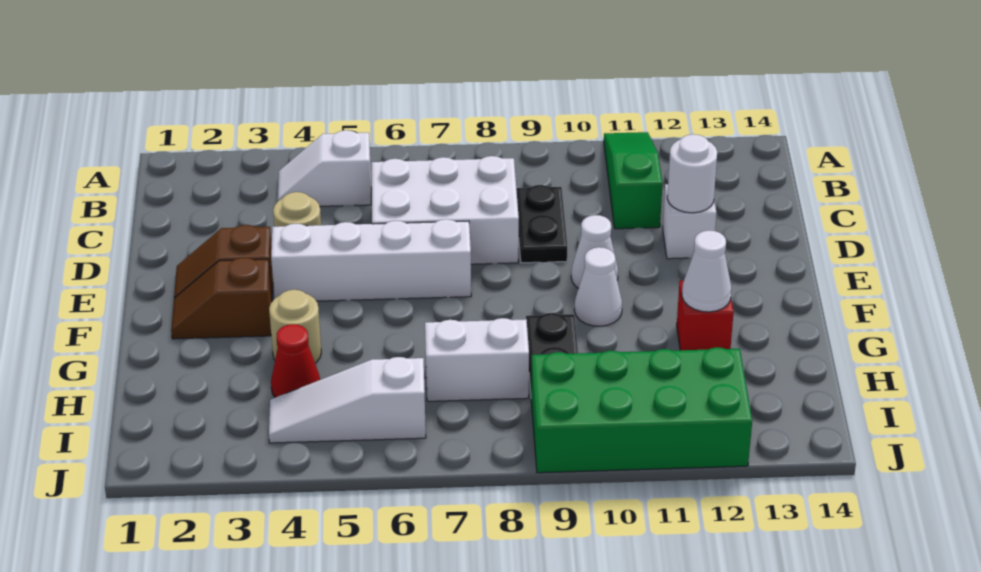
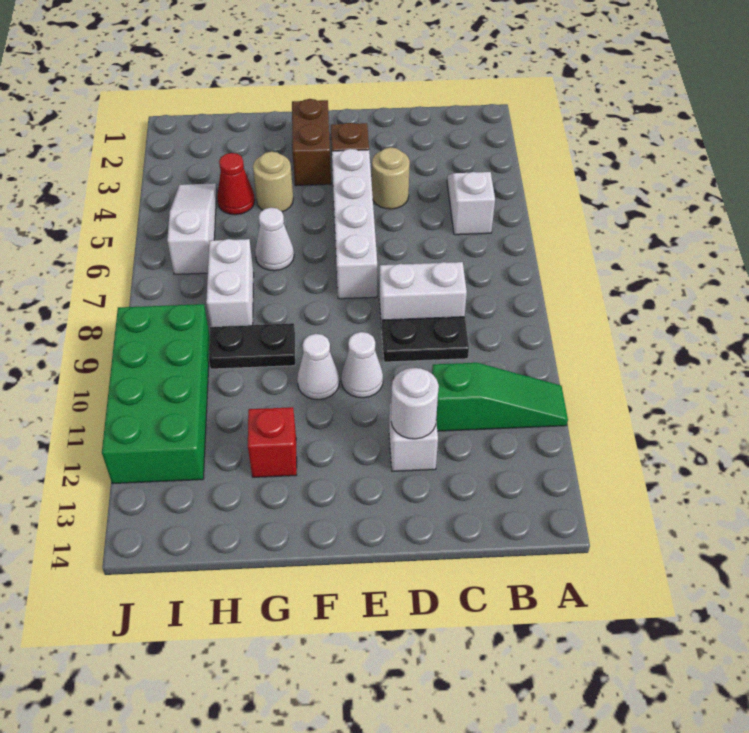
white brick C6:D8 level 1 -> white brick C8:D8 level 1
brown slope F2:F3 level 1 top 3 -> brown brick F2:F3 level 1
white cone G12 level 2 -> white cone G6 level 1

